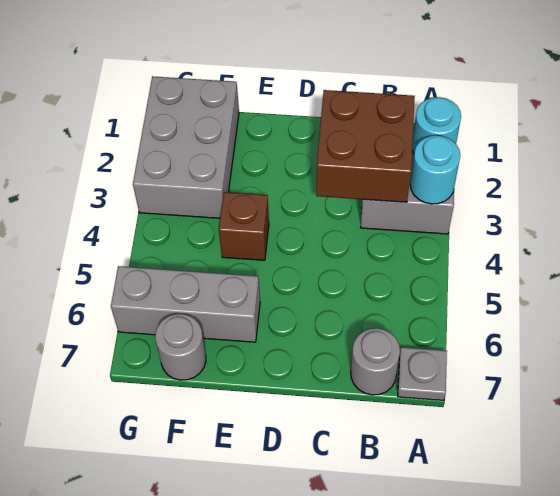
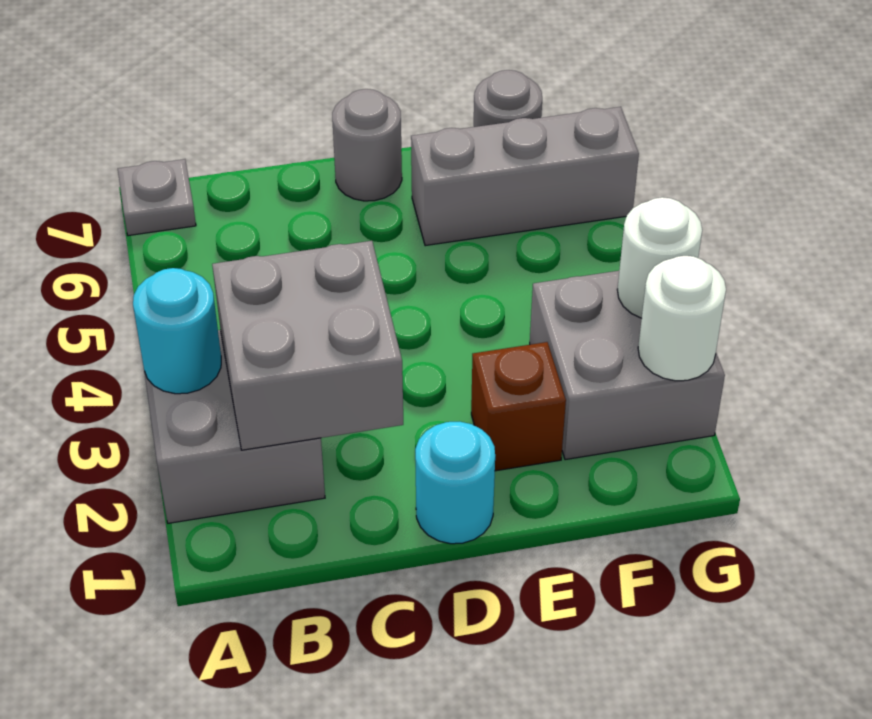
cyan round brick A2 level 2 -> cyan round brick D1 level 1
brown brick B2:C3 level 2 -> grey brick B2:C3 level 2
grey round brick B7 level 1 -> grey round brick D7 level 1
brown brick E4 level 1 -> brown brick E2 level 1
grey brick F1:G3 level 1 -> grey brick F2:G3 level 1
none -> white round brick G2 level 2
none -> white round brick G3 level 2

